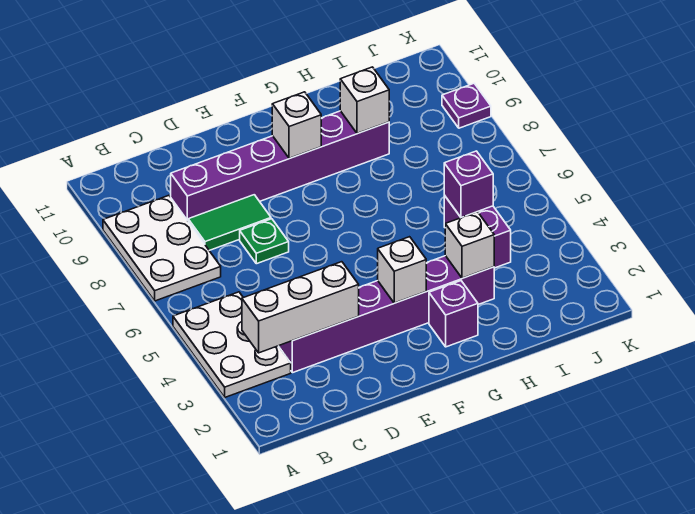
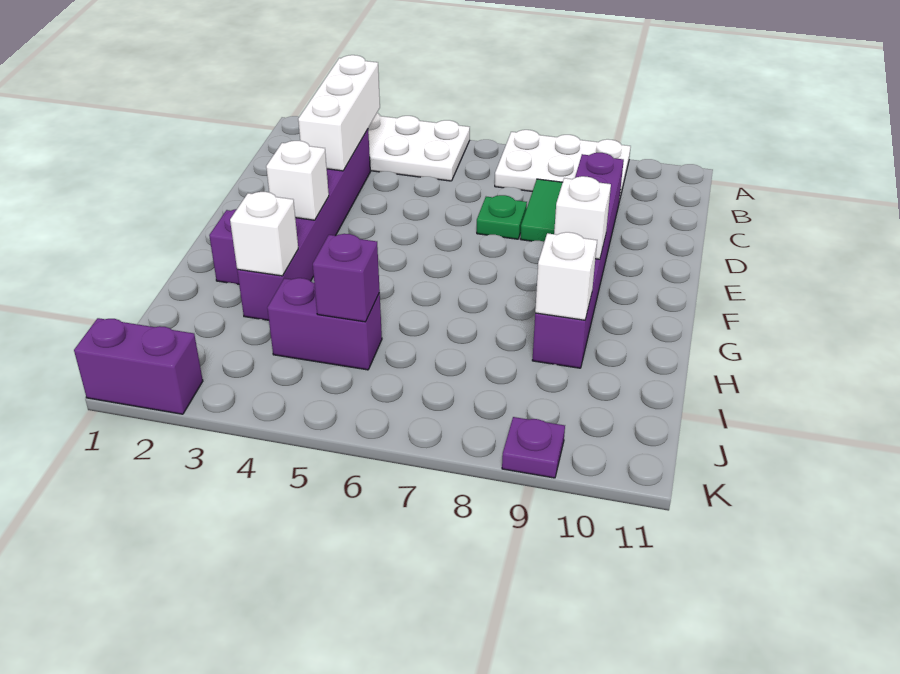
none -> purple brick K1:K2 level 1

